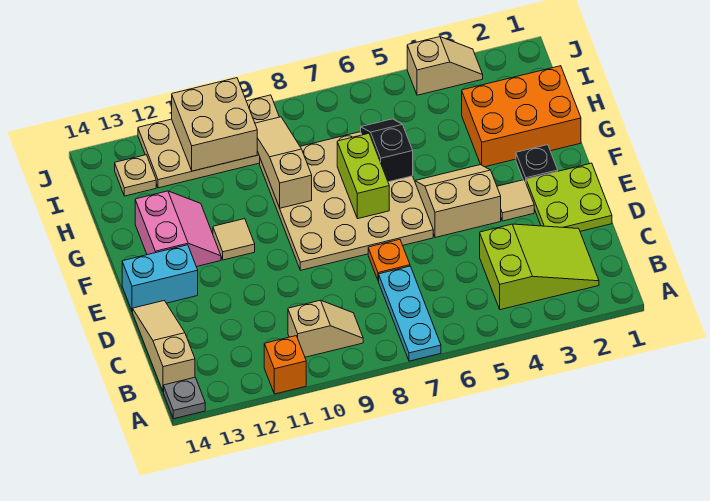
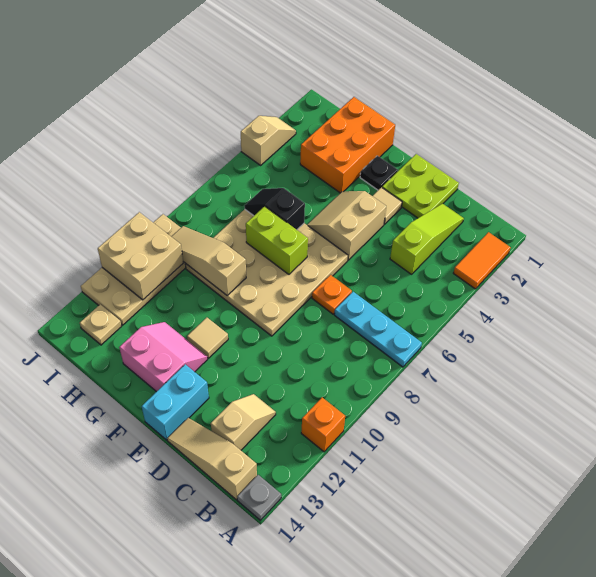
none -> orange tile A2:A3 level 1
lime slope B2:C4 level 1 top 4 -> lime slope C2:C4 level 1 top 4
tan slope B9:B10 level 1 top 10 -> tan slope C12:C13 level 1 top 13

